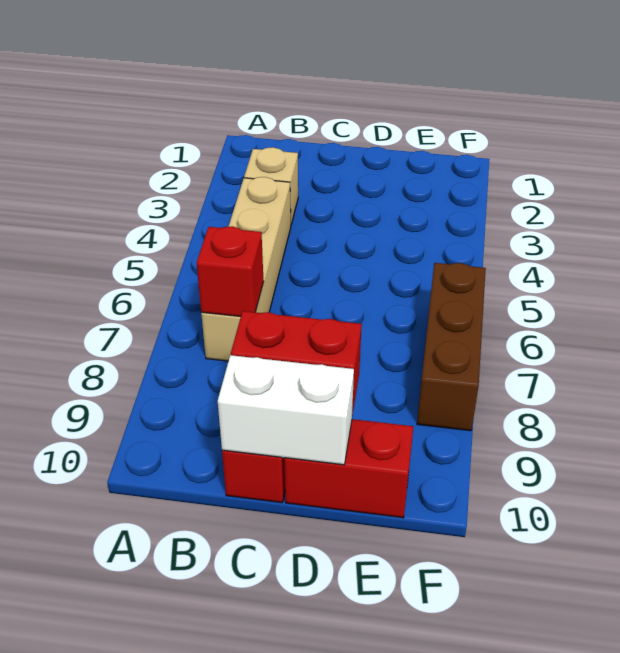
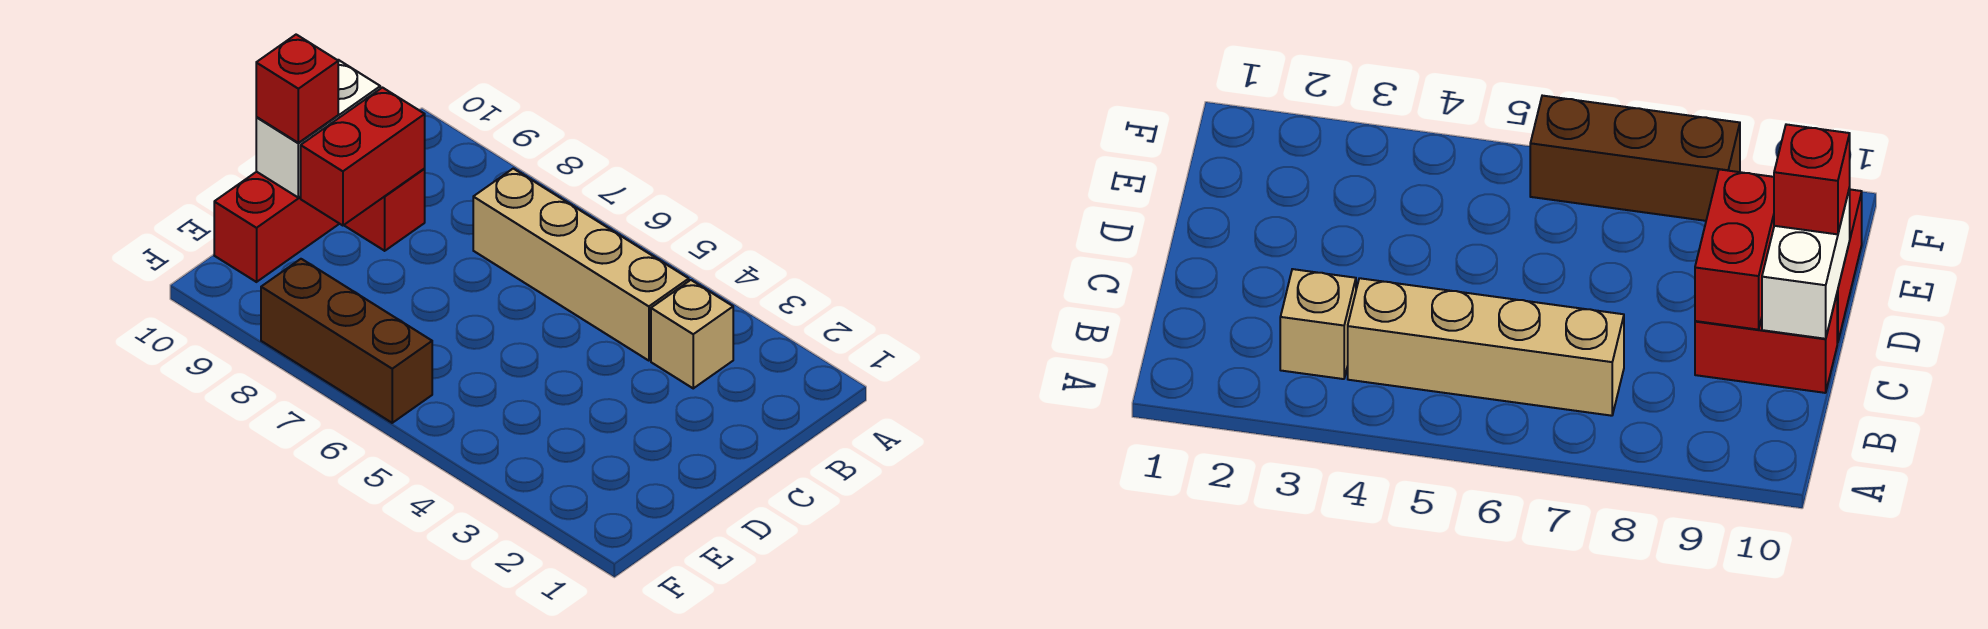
red brick B7 level 2 -> red brick D10 level 3

